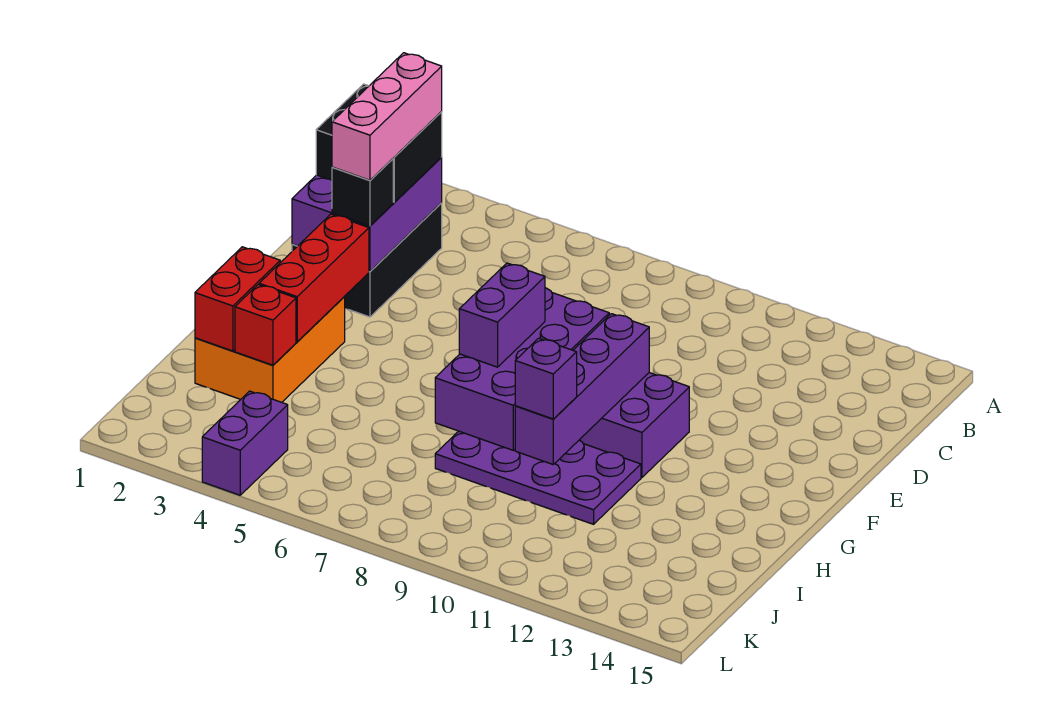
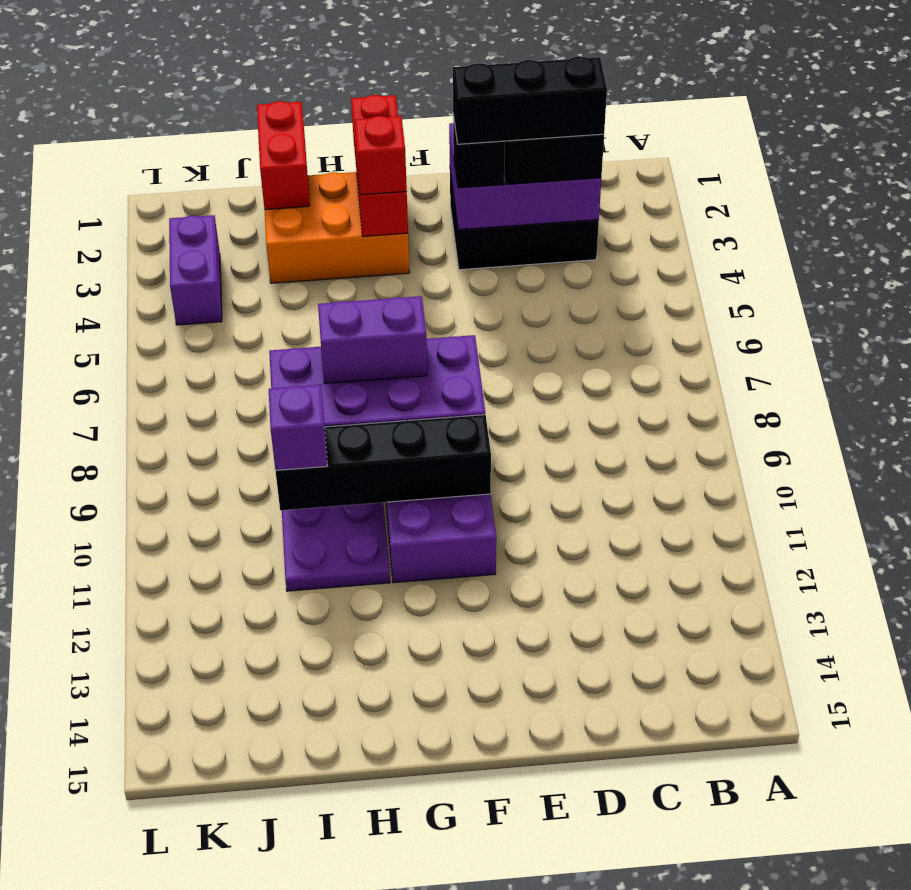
pink brick C3:E3 level 4 -> black brick C3:E3 level 4
red brick F3:H3 level 2 -> red brick G1:G3 level 2
purple brick F10:I10 level 2 -> black brick F10:I10 level 2
red brick H2:I2 level 2 -> red brick I1:I2 level 2
red brick I3 level 2 -> red brick G3 level 3
purple brick K4:L4 level 1 -> purple brick K3:K4 level 1

